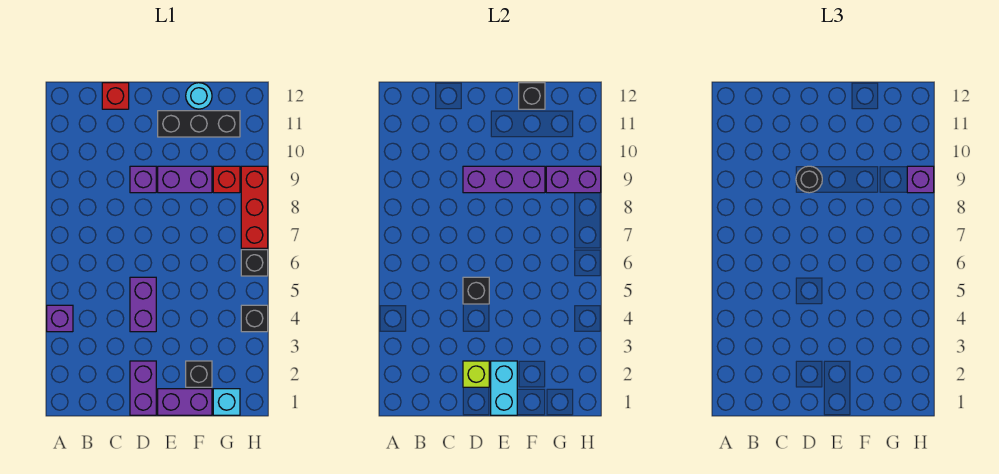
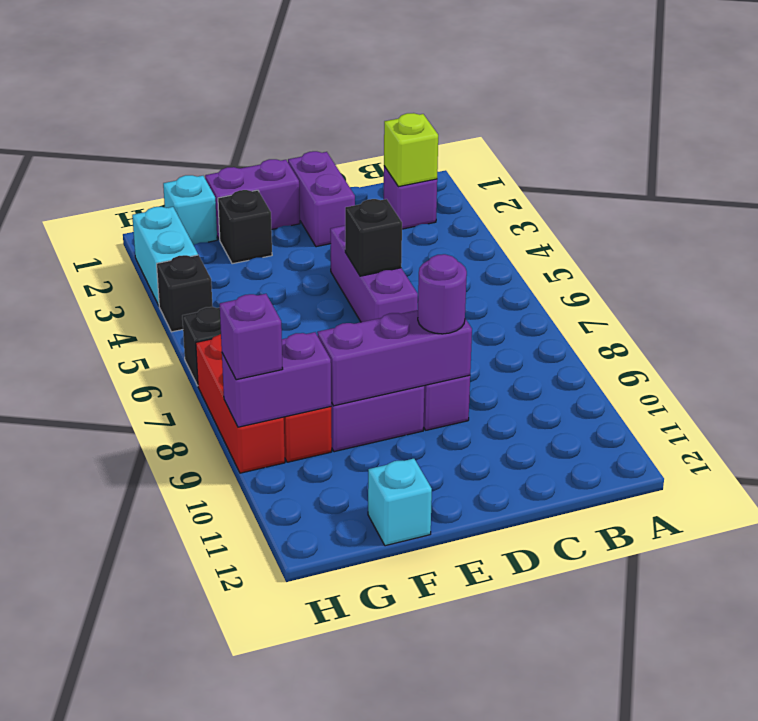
purple brick A4 level 1 -> purple brick B2 level 1
red brick C12 level 1 -> none
lime brick D2 level 2 -> lime brick B2 level 2
purple brick D4:D5 level 1 -> purple brick D4:D6 level 1
black round brick D9 level 3 -> purple round brick D9 level 3
cyan brick E1:E2 level 2 -> cyan brick H2:H3 level 1
black brick E11:G11 level 1 -> none
cyan round brick F12 level 1 -> cyan brick F12 level 1
black brick F12 level 2 -> none

